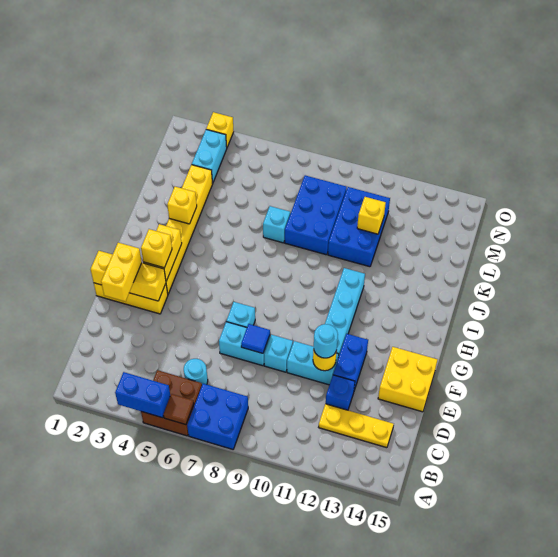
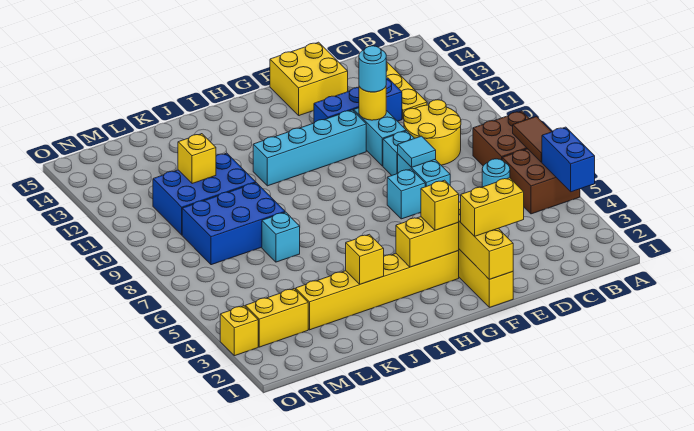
brown tile A6 level 2 -> brown tile A6:A7 level 2
blue brick A7:B8 level 1 -> brown brick A7:B8 level 1
none -> yellow round brick C9:D10 level 1
blue tile E8 level 2 -> cyan tile E8 level 2
cyan brick M3:N3 level 1 -> yellow brick M3:N3 level 1

